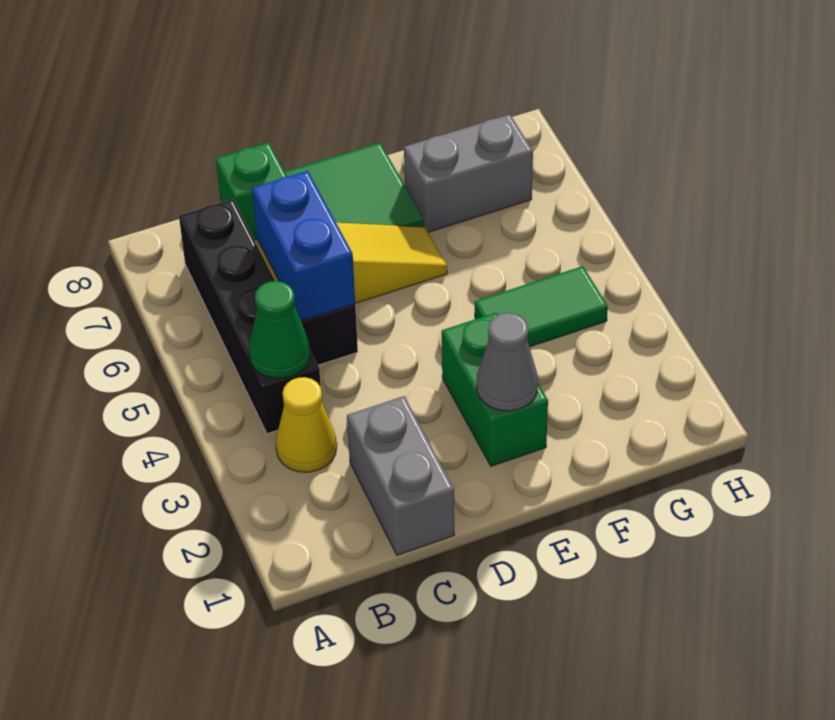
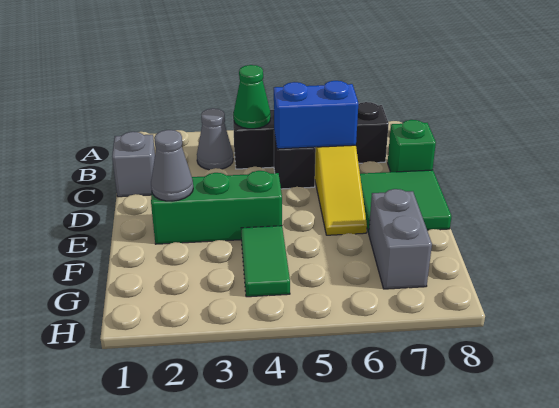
yellow cone B3 level 1 -> grey cone B3 level 1
grey brick C1:C2 level 1 -> grey brick C1 level 1
green brick E2:E3 level 1 -> green brick E2:E4 level 1

